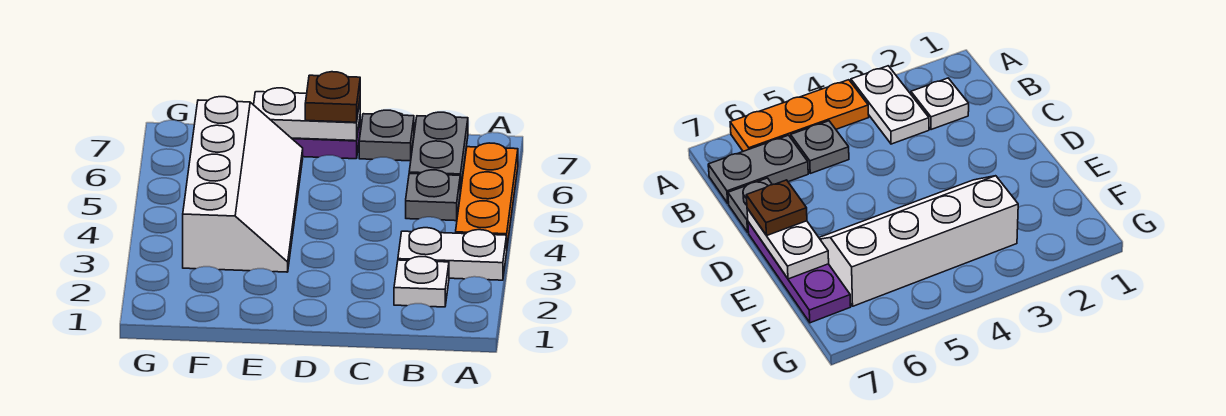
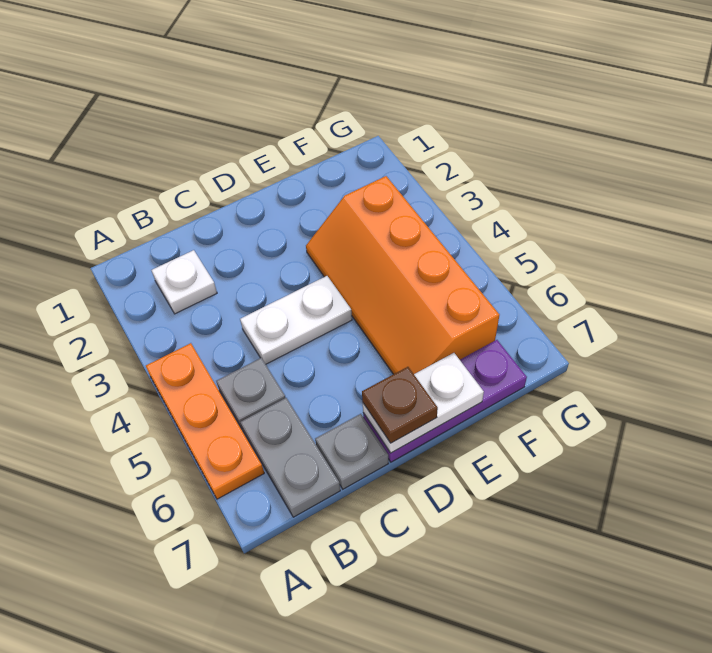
white plate A3:B3 level 1 -> white plate C4:D4 level 1
white slope E3:F6 level 1 top F -> orange slope E3:F6 level 1 top F

